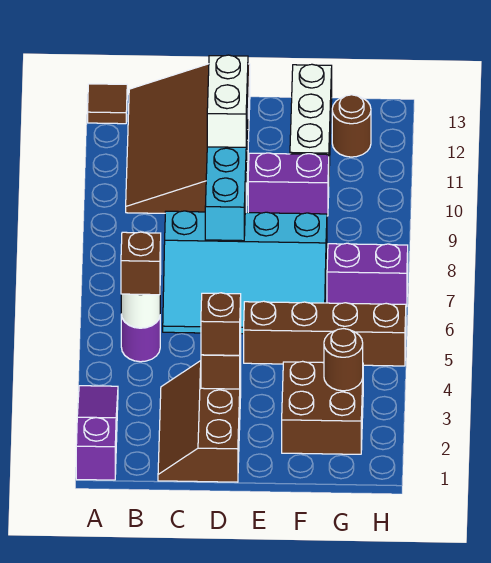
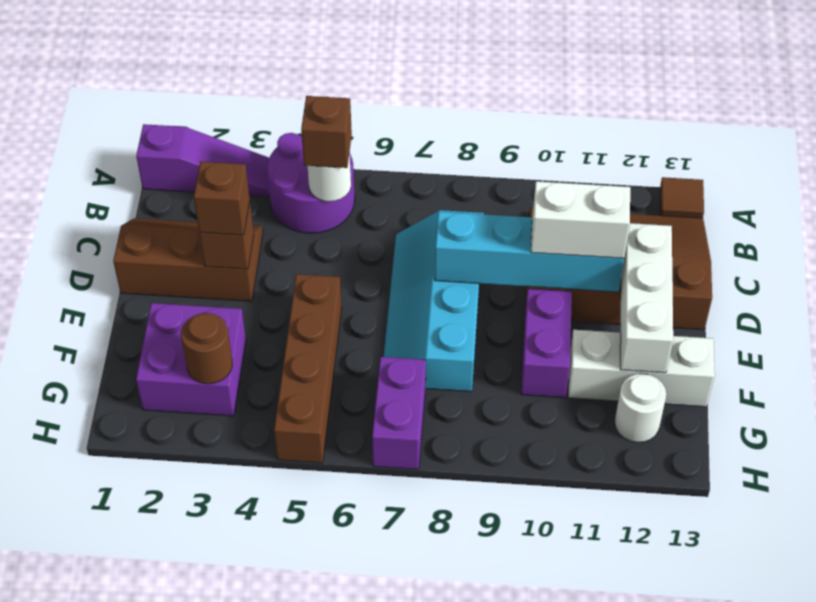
purple round brick B5 level 1 -> purple round brick A4:B5 level 1
cyan slope C6:F8 level 1 top 8 -> cyan slope C7:F8 level 1 top 8
none -> white brick D12:F12 level 2
brown brick F2:G3 level 1 -> purple brick F2:G3 level 1
brown round brick G12 level 1 -> white round brick G12 level 1

